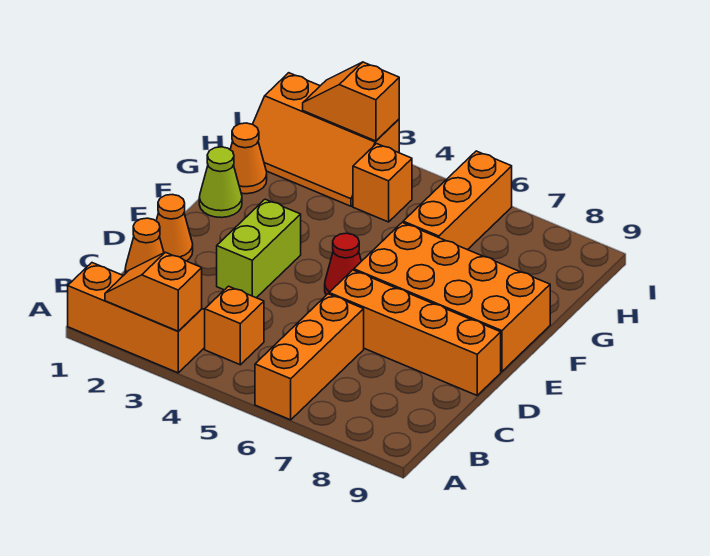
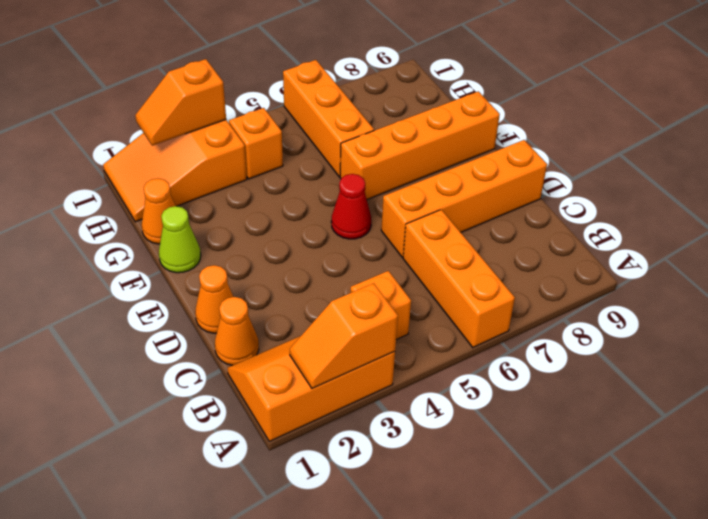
lime brick D3:E3 level 1 -> none
orange brick E6:F9 level 1 -> orange brick F6:F9 level 1
orange slope H1:I3 level 1 top I -> orange slope H1:I3 level 1 top 3

